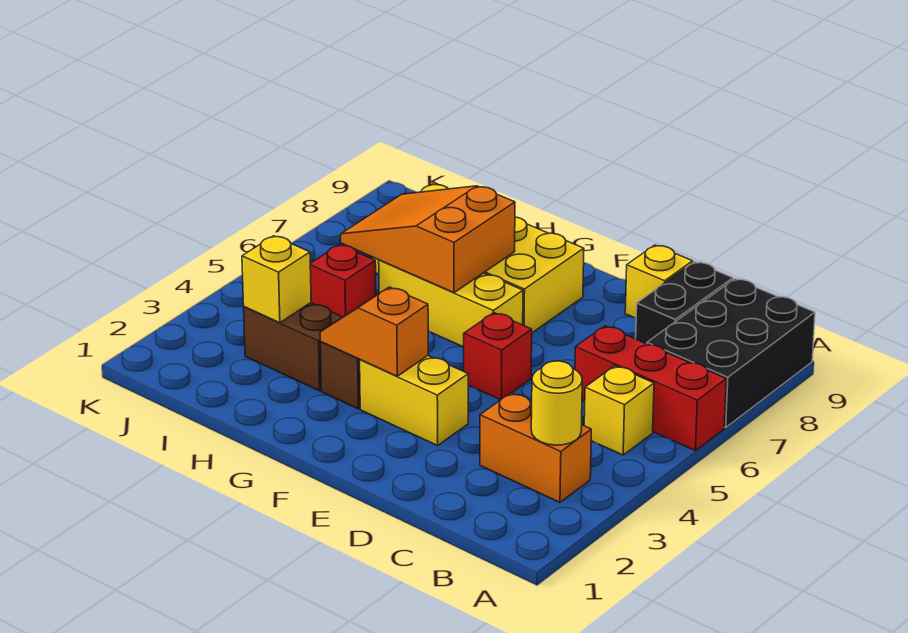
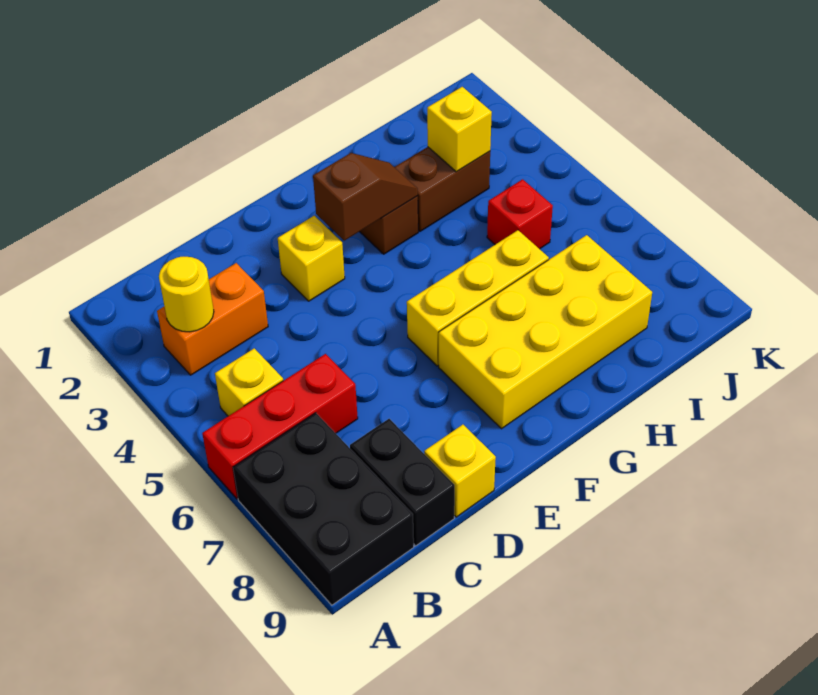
yellow brick E3:F3 level 1 -> yellow brick E3 level 1
red brick E5 level 1 -> none
orange slope F3:G3 level 2 top F -> brown slope F3:G3 level 2 top F
orange slope G6:I7 level 2 top G -> none

